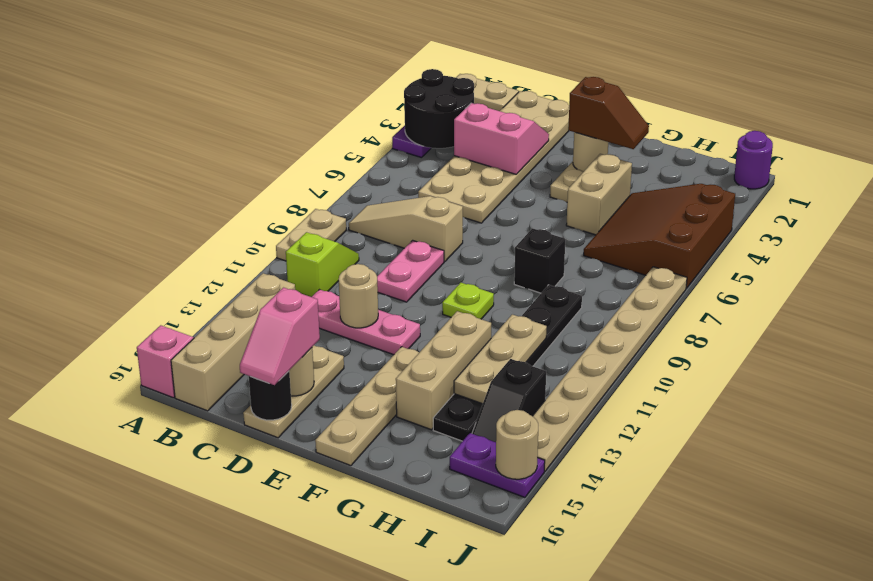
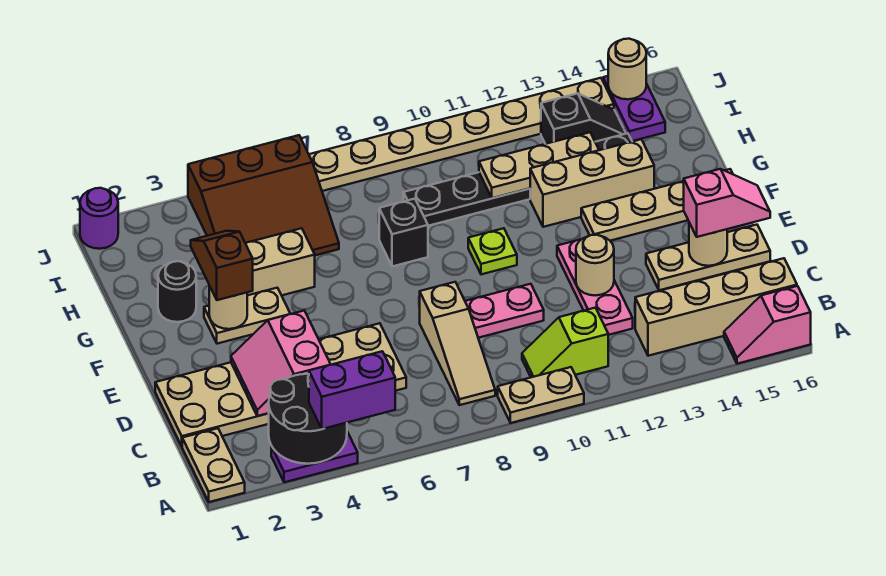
none -> purple brick A4:A5 level 3
black round brick D16 level 2 -> black round brick G2 level 1

